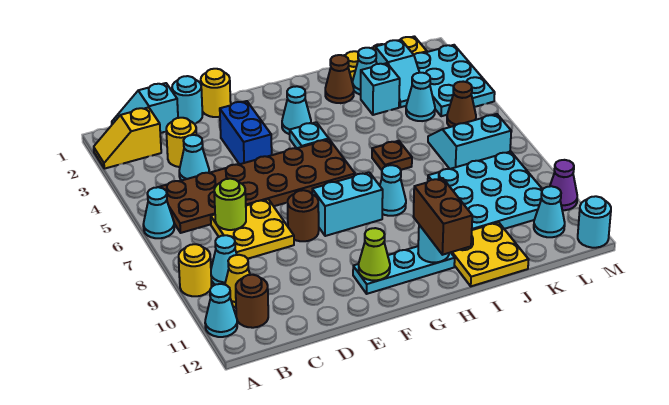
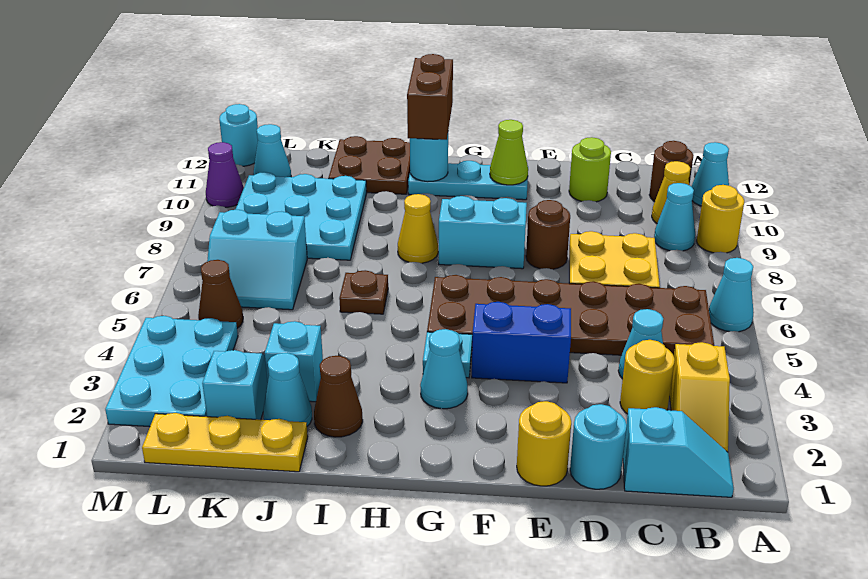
yellow slope A2:B2 level 1 top B -> yellow slope B2:B3 level 1 top 3
lime round brick C7 level 2 -> lime round brick D11 level 1
blue brick E3:E4 level 1 -> blue brick E4:F4 level 1
cyan cone H8 level 1 -> yellow cone H8 level 1
yellow plate I11:J12 level 1 -> brown plate I11:J12 level 1
cyan cone K4 level 1 -> none

